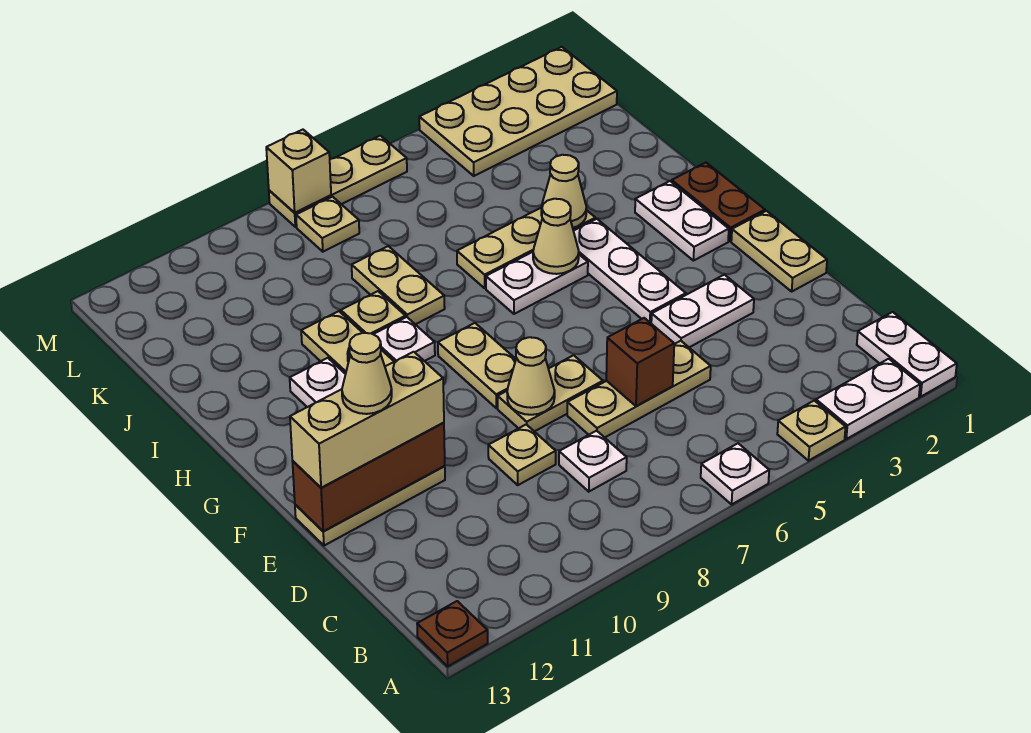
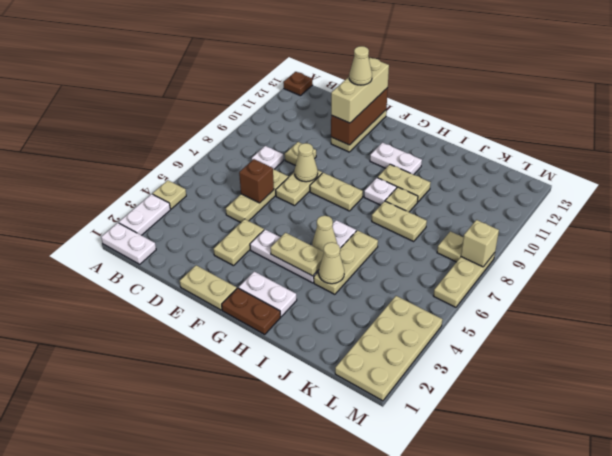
white plate A6 level 1 -> none
white plate E3:E4 level 1 -> tan plate E3:E4 level 1
none -> tan plate G4:H4 level 2

